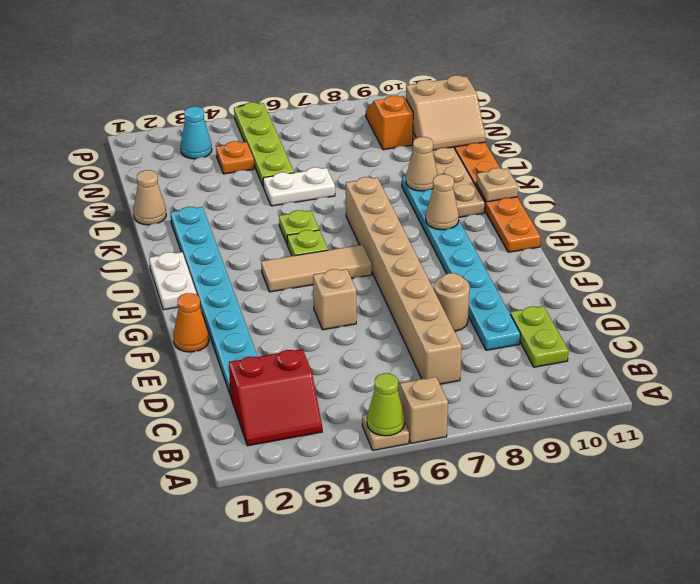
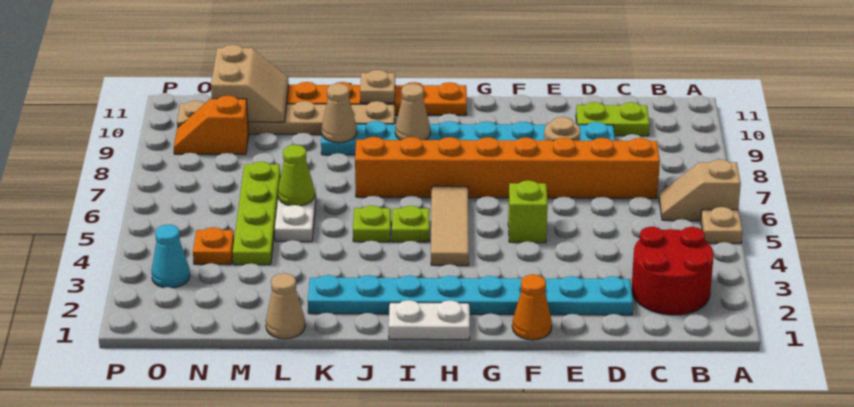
lime cone A5 level 2 -> lime cone L6 level 2
red slope B2:C3 level 1 top C -> red round brick B2:C3 level 1
tan brick C7:J7 level 1 -> orange brick C7:J7 level 1
tan brick F5 level 1 -> lime brick F5 level 1
lime plate M5:P5 level 1 -> lime plate M4:M7 level 1

